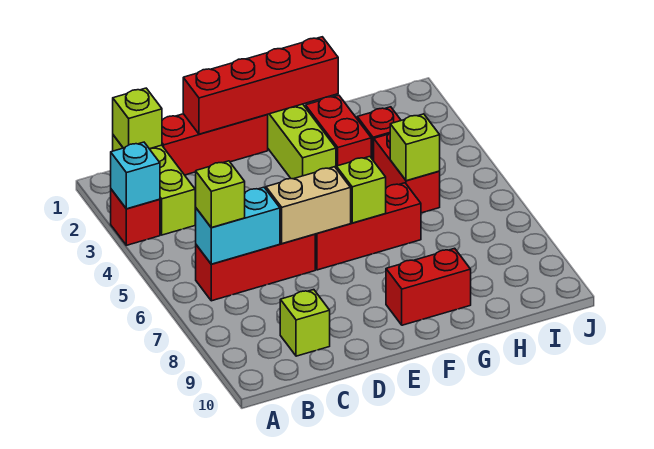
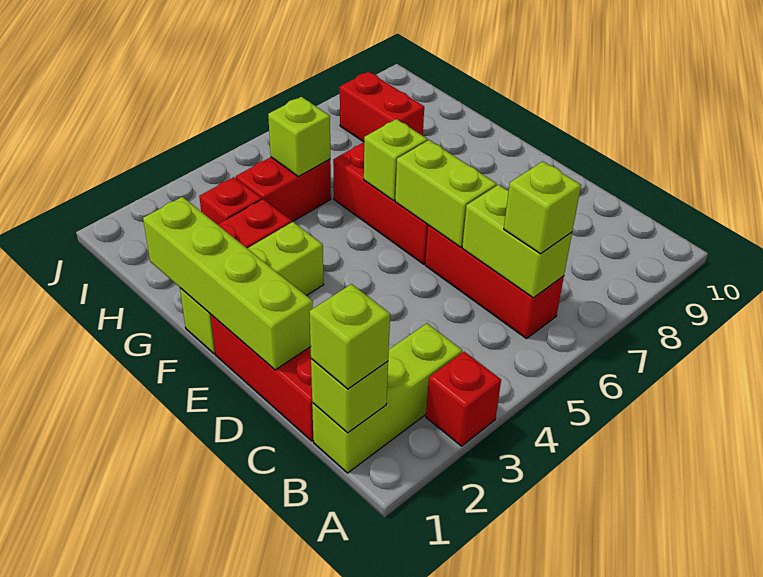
cyan brick A3 level 2 -> none
cyan brick B6:C6 level 2 -> lime brick B6:C6 level 2
lime brick C9 level 1 -> lime brick B1 level 3
red brick D1:G1 level 2 -> lime brick D1:G1 level 2
tan brick D6:E6 level 2 -> lime brick D6:E6 level 2
red brick F9:G9 level 1 -> red brick H8:I8 level 1

